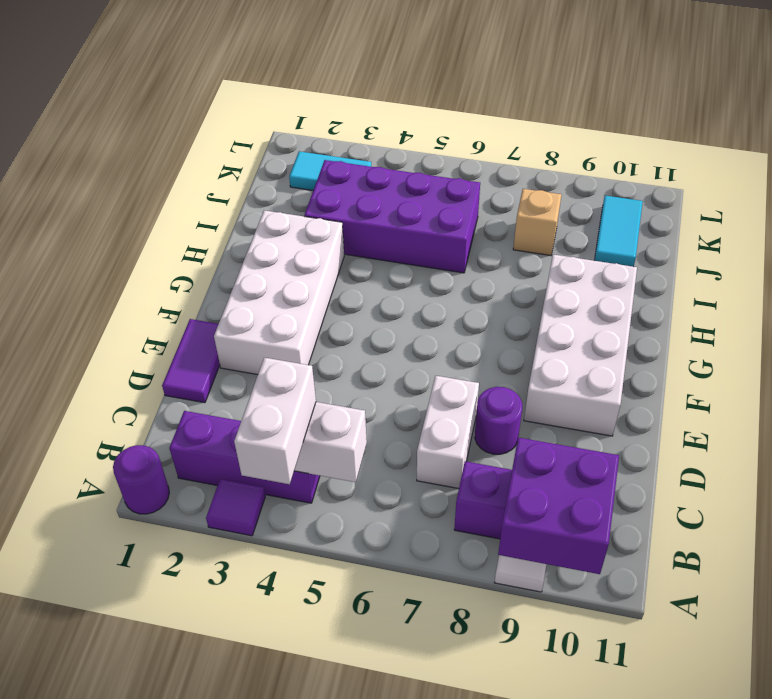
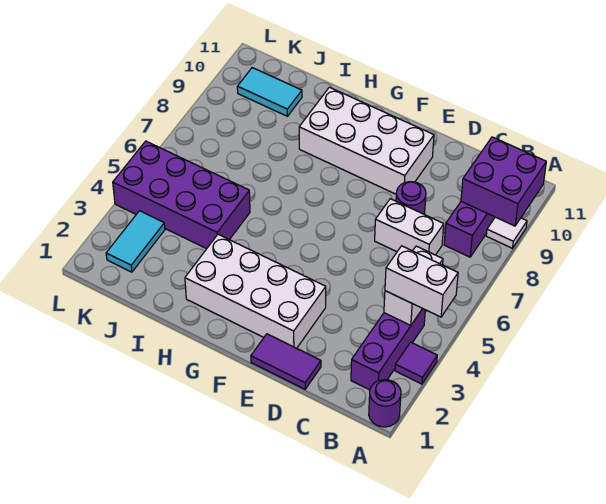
purple brick I3:J6 level 1 -> purple brick I4:L5 level 1
tan brick J8 level 1 -> none

